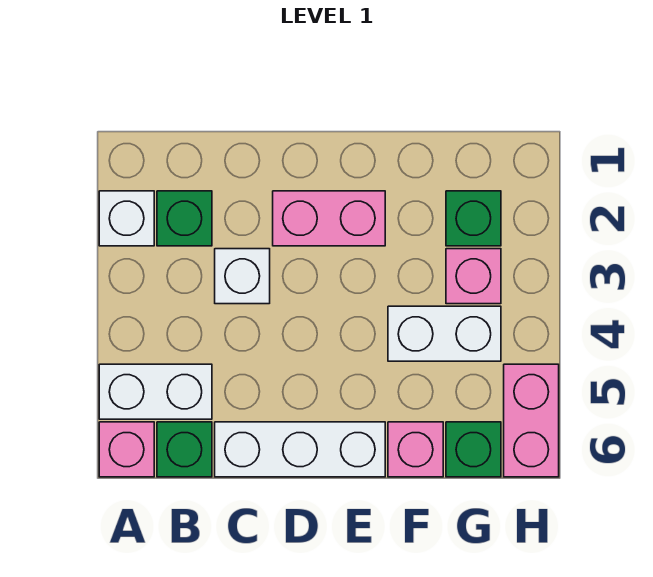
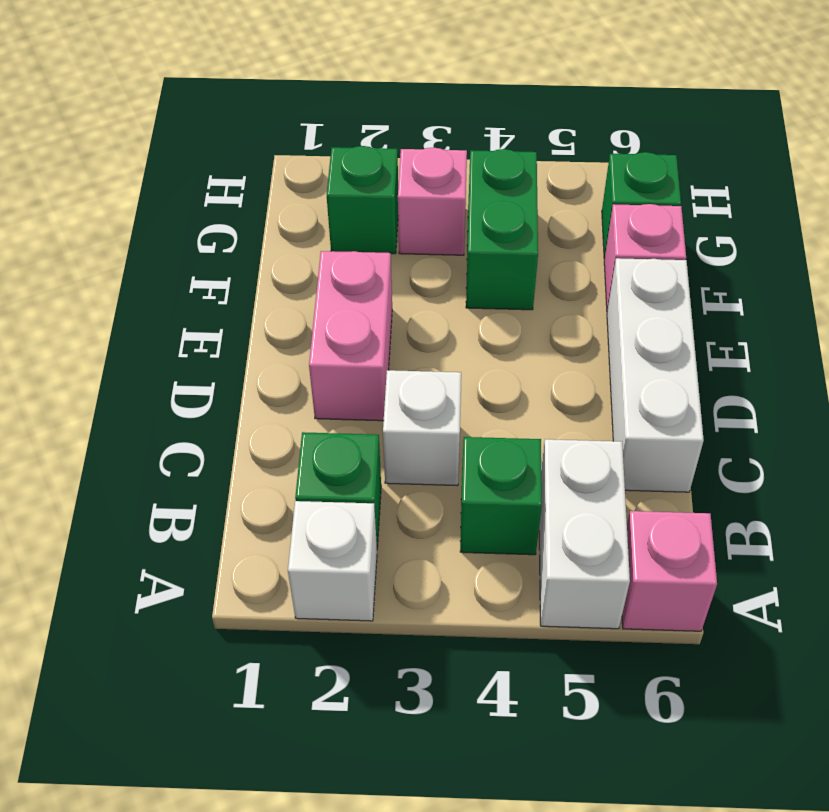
green brick B6 level 1 -> green brick B4 level 1
white brick F4:G4 level 1 -> green brick F4:G4 level 1
pink brick H5:H6 level 1 -> none

